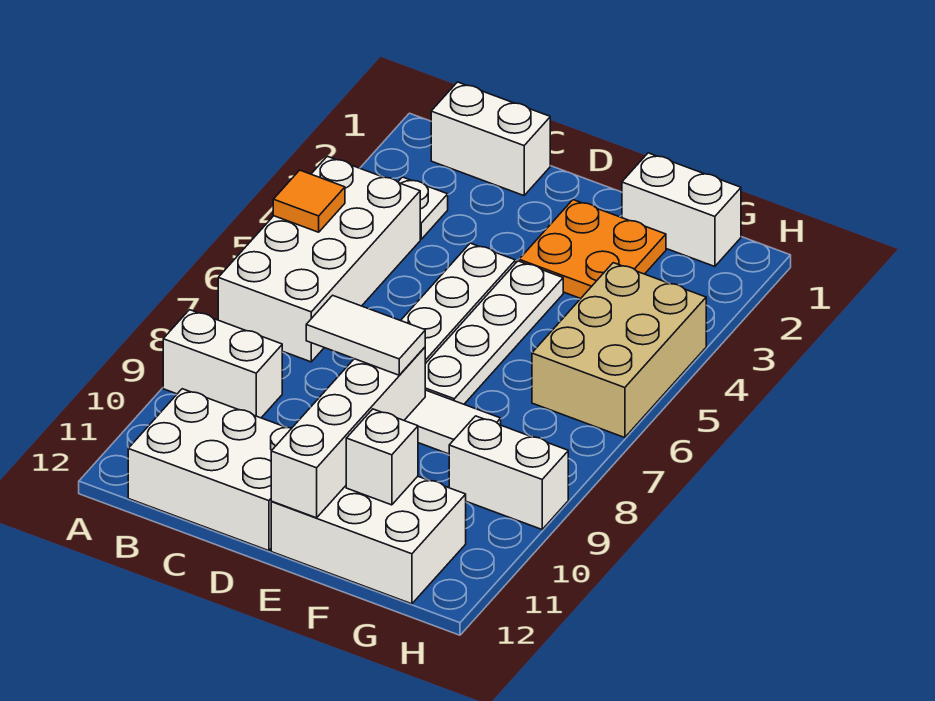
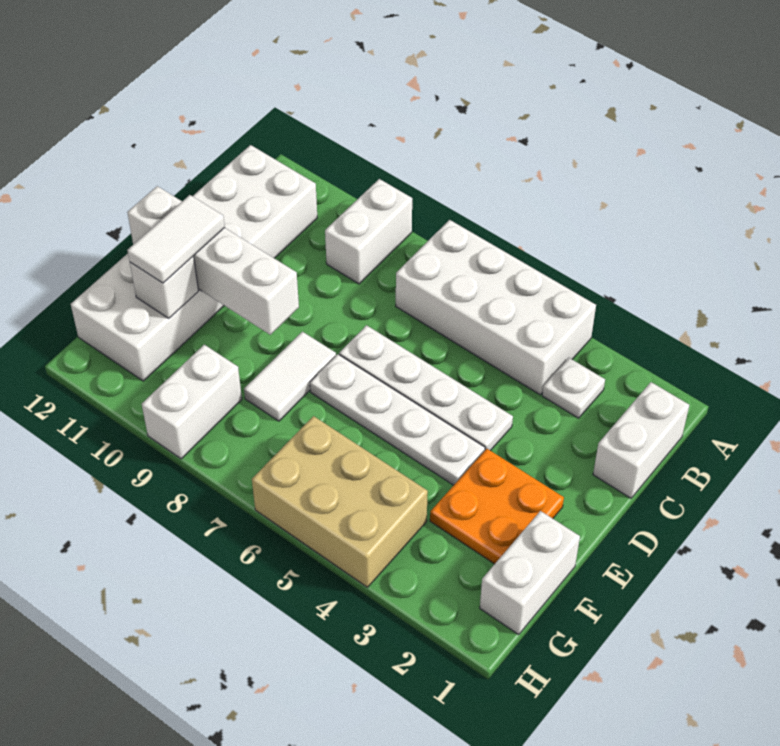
orange tile A5 level 2 -> none
white tile D9:E9 level 3 -> white tile E11:F11 level 3

